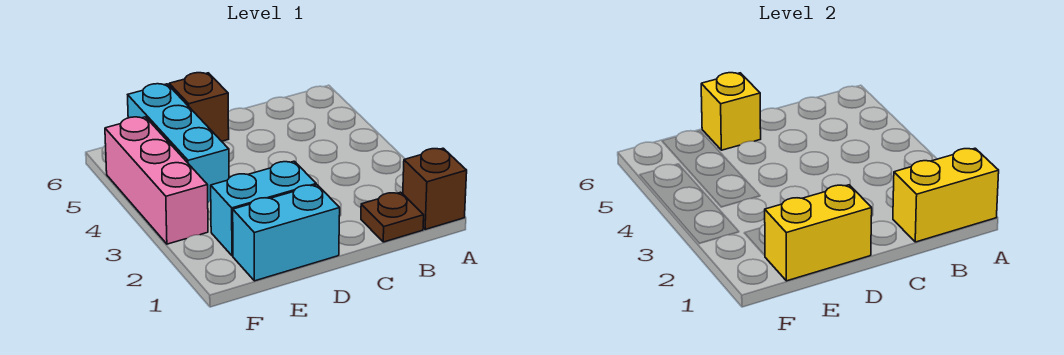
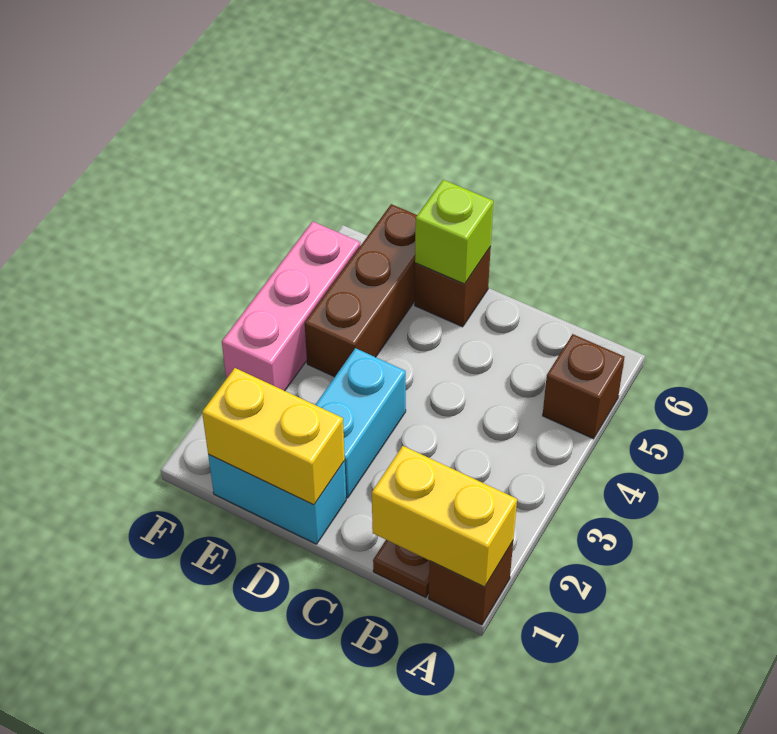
none -> brown brick A5 level 1
cyan brick D2:E2 level 1 -> cyan brick D2:D3 level 1
yellow brick D6 level 2 -> lime brick D6 level 2
cyan brick E4:E6 level 1 -> brown brick E4:E6 level 1

